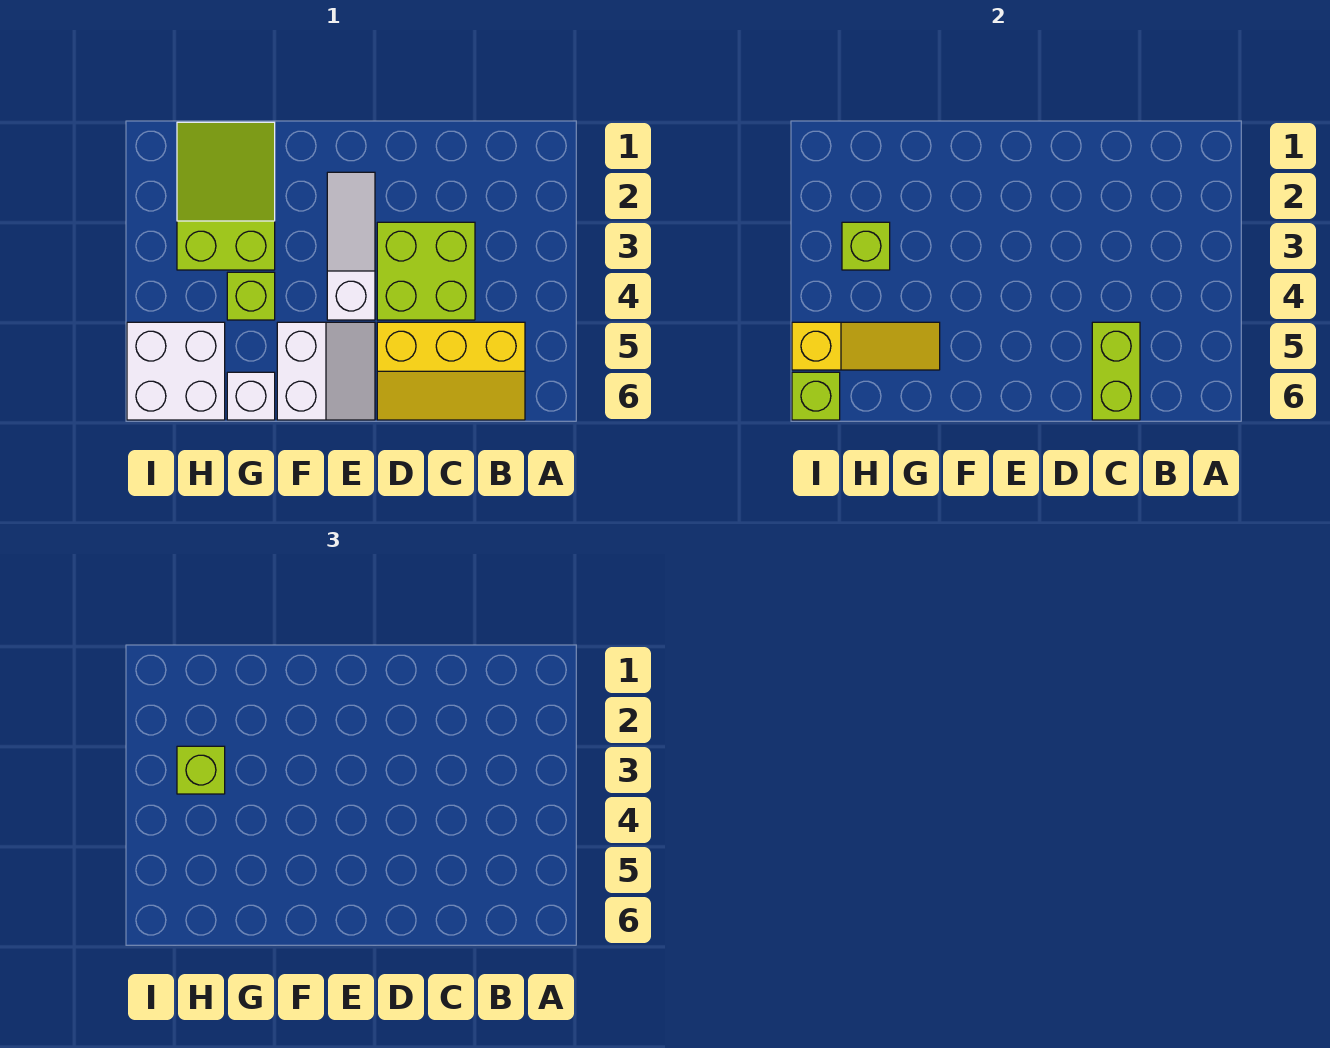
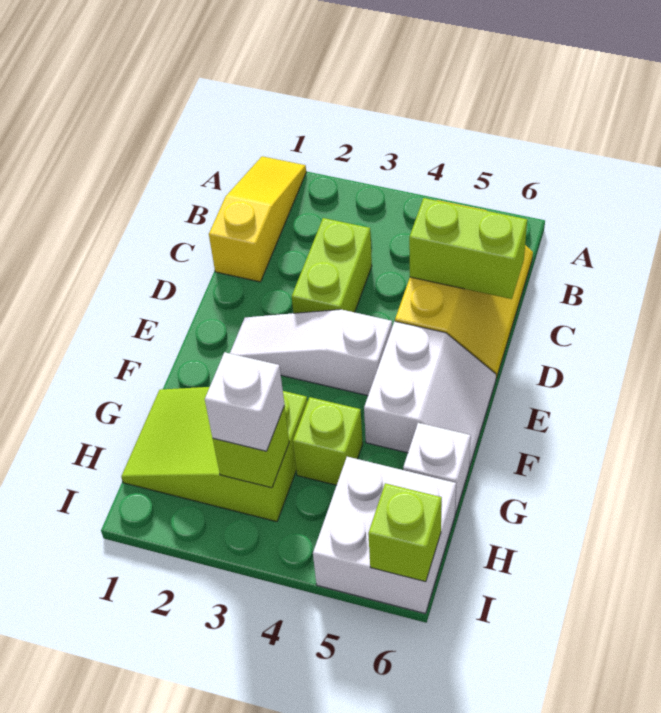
lime brick C3:D4 level 1 -> lime brick C3:D3 level 1
white slope E5:F6 level 1 top F -> white slope E5:F6 level 1 top 5
yellow slope G5:I5 level 2 top I -> yellow slope A1:C1 level 1 top C
lime brick H3 level 3 -> white brick H3 level 3

